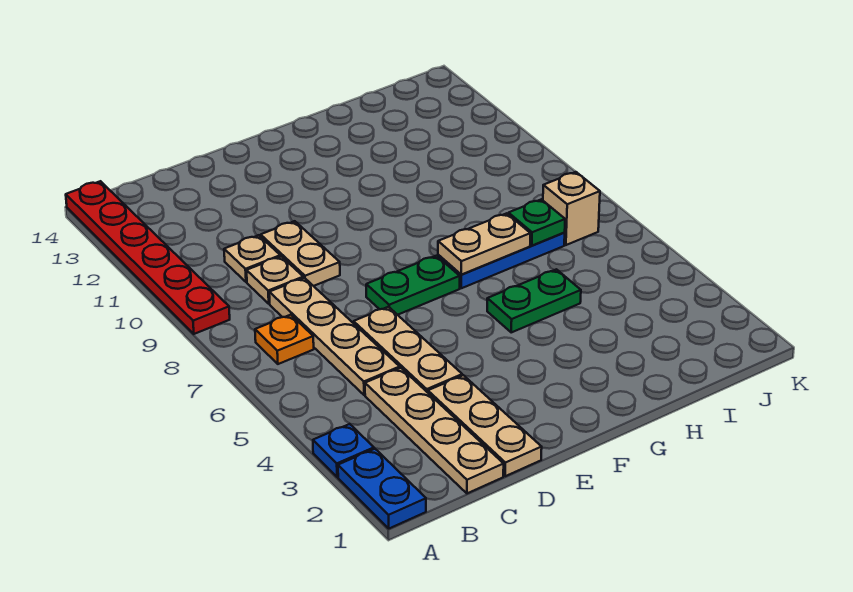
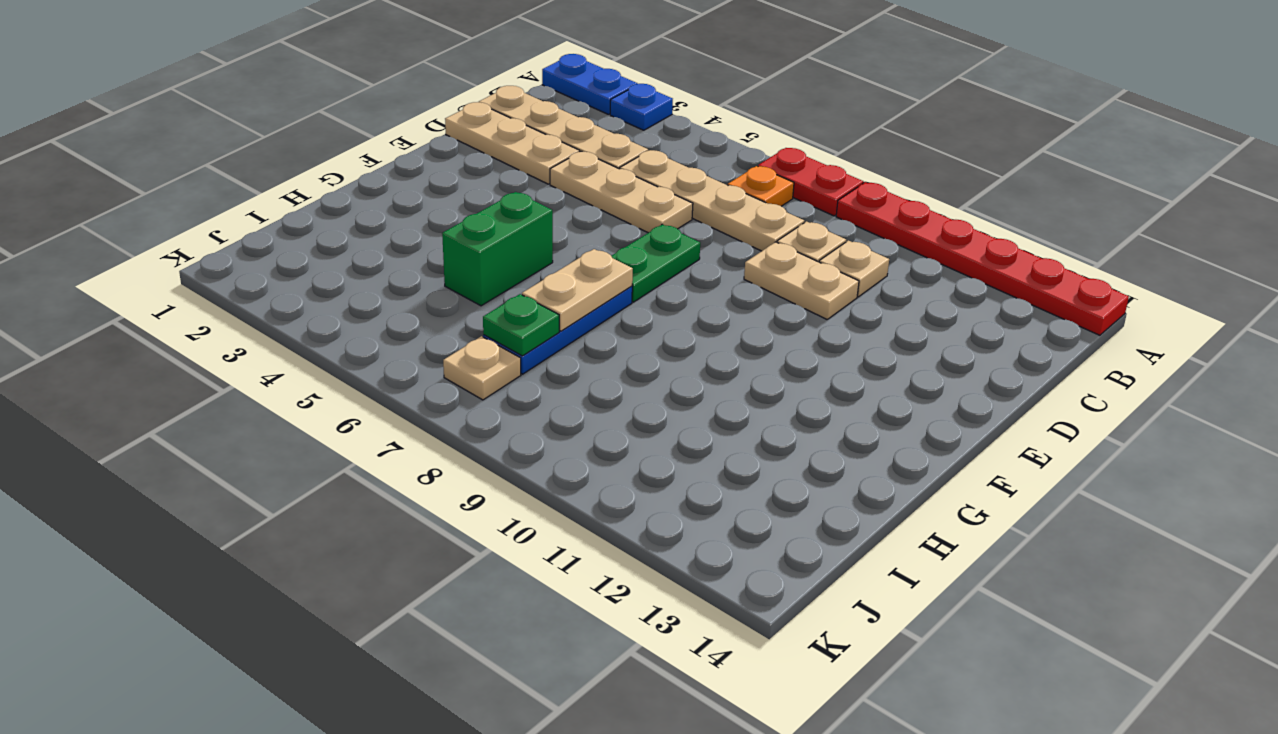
none -> red plate A7:A8 level 1
green plate G5:H5 level 1 -> green brick G5:H5 level 1
tan brick J7 level 1 -> tan plate J7 level 1

